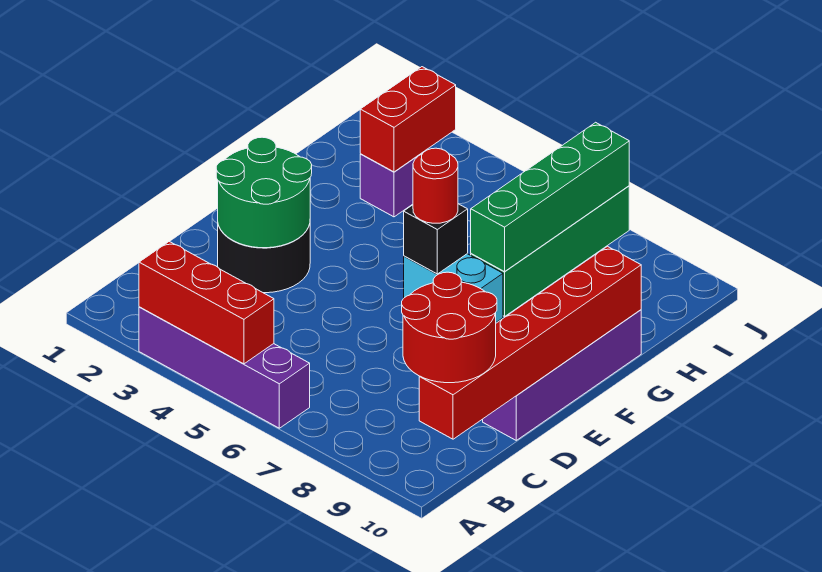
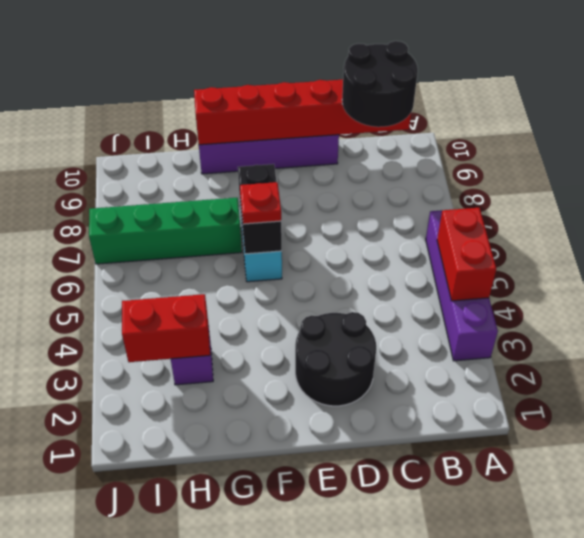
red brick A3:A5 level 2 -> red brick A4:A5 level 2
red round brick B9:C10 level 3 -> black round brick B9:C10 level 3
green round brick D2:E3 level 2 -> none
black brick F6 level 2 -> black brick F6:F7 level 2
red round brick F6 level 3 -> red plate F6 level 3
green brick G7:J7 level 2 -> none

